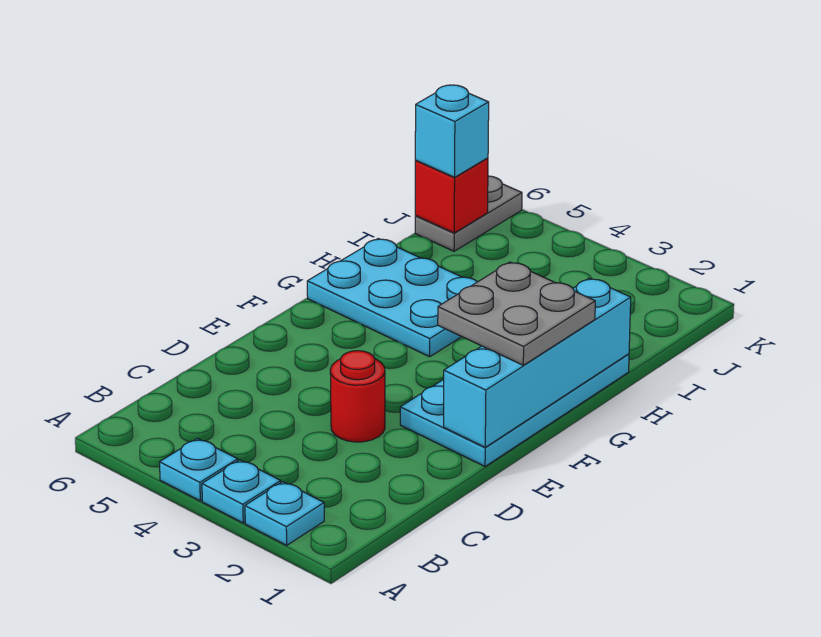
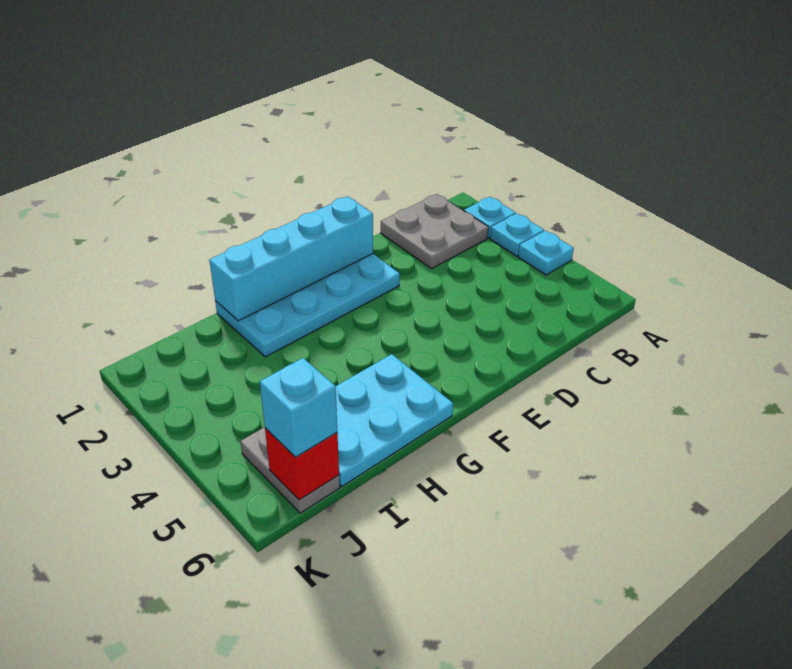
red round brick D3 level 1 -> none
grey plate F1:G2 level 3 -> grey plate B1:C2 level 1
cyan plate G4:H6 level 1 -> cyan plate G5:I6 level 1
grey plate J6:K6 level 1 -> grey plate J5:J6 level 1

